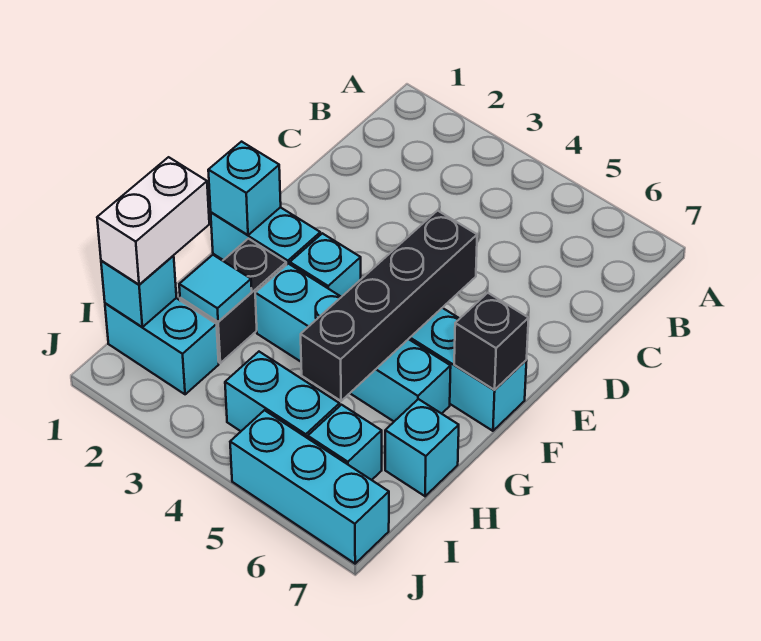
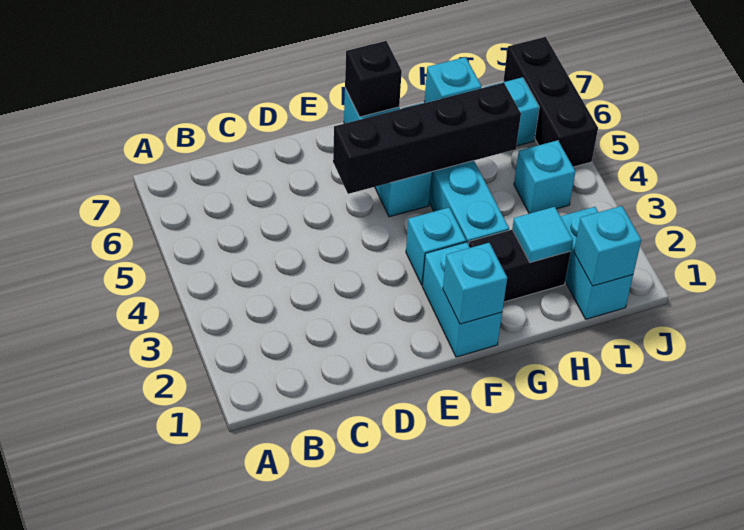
white brick H1:I1 level 3 -> none
cyan brick I4:I5 level 1 -> cyan brick I4 level 1
cyan brick J5:J7 level 1 -> black brick J5:J7 level 1

